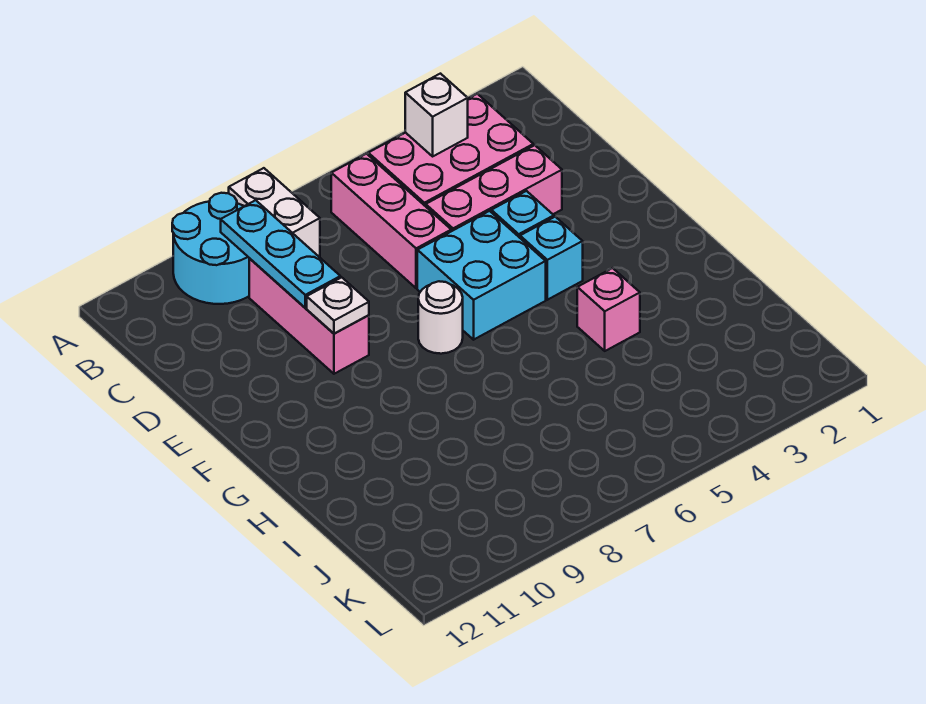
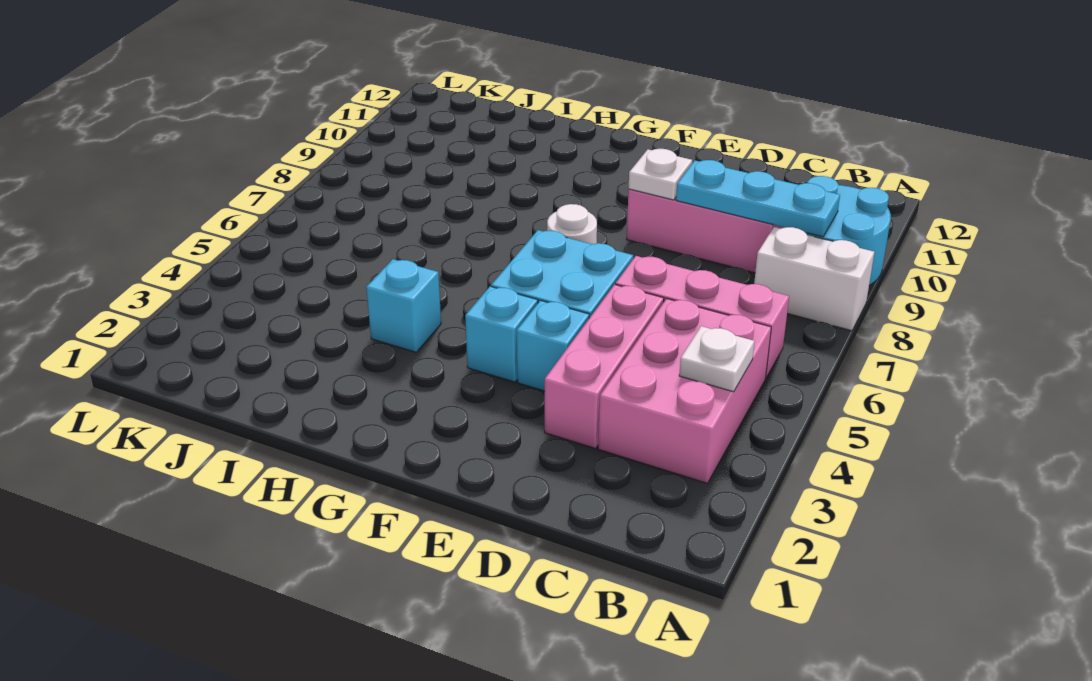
white brick B4 level 2 -> white plate B4 level 2
pink brick H4 level 1 -> cyan brick H4 level 1

